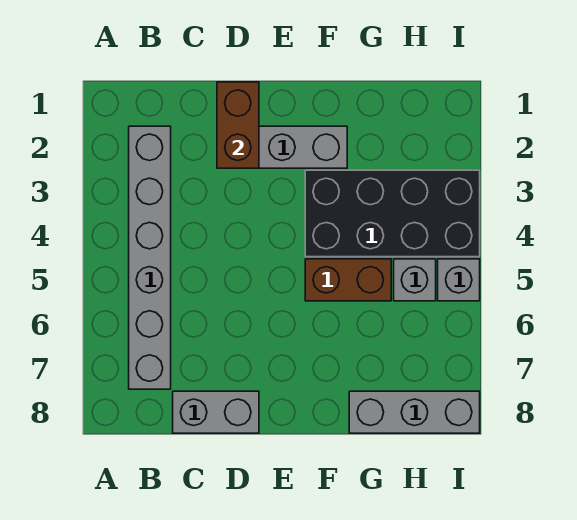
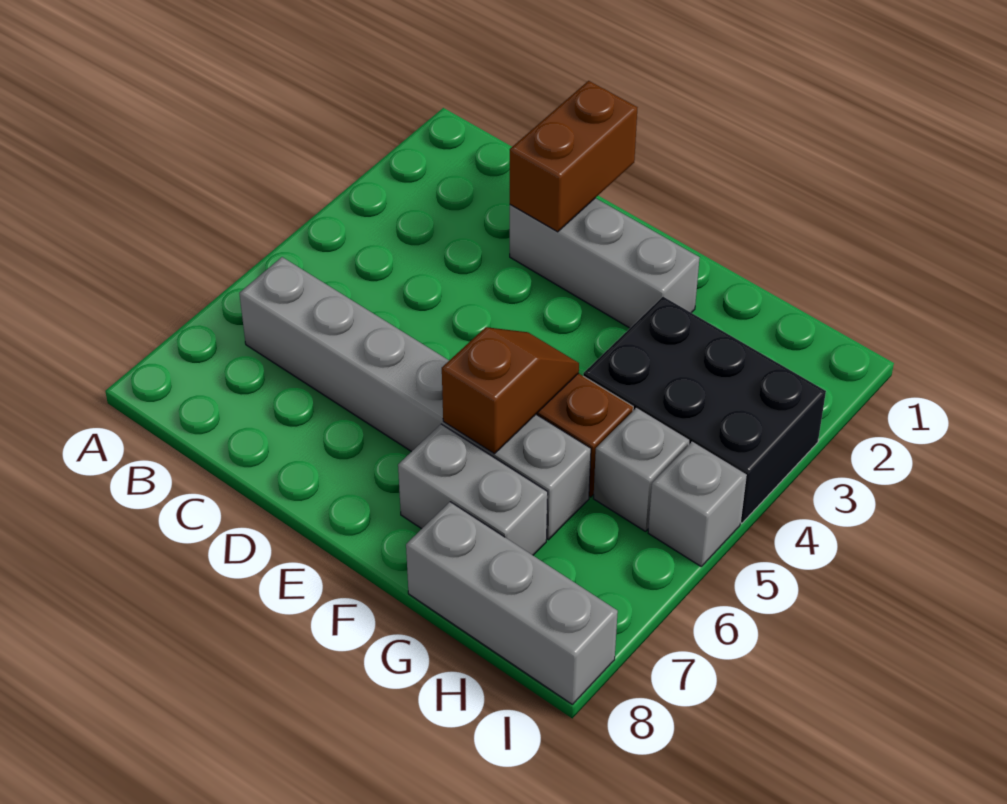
grey brick B2:B7 level 1 -> grey brick B6:G6 level 1
grey brick C8:D8 level 1 -> grey brick F7:G7 level 1
black brick F3:I4 level 1 -> black brick G3:I4 level 1
none -> brown slope F5:F6 level 2 top 6

